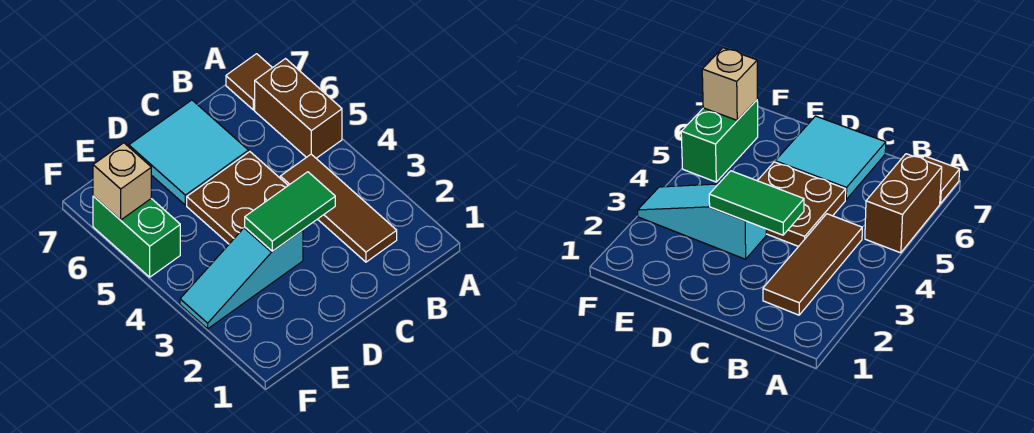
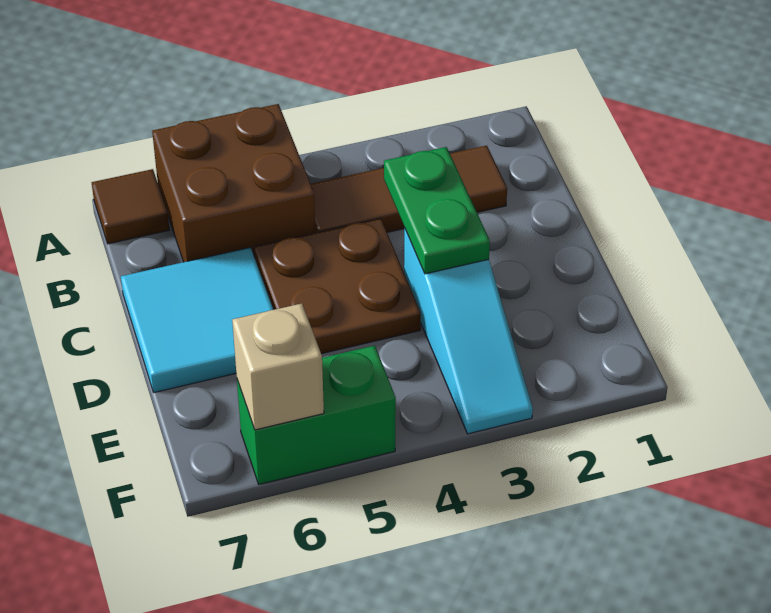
brown brick A5:A6 level 1 -> brown brick A5:B6 level 1
green tile C3:D3 level 2 -> green plate C3:D3 level 2

